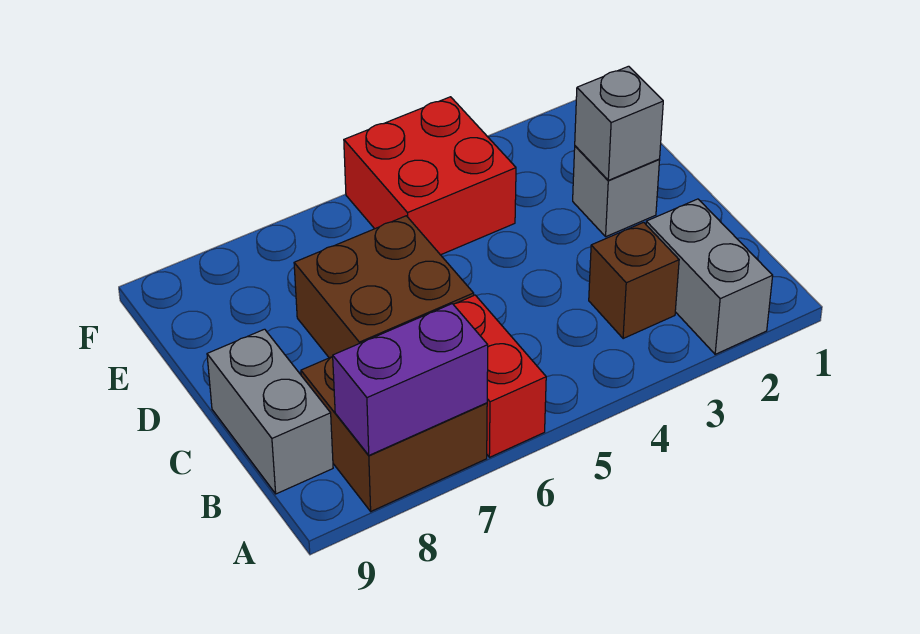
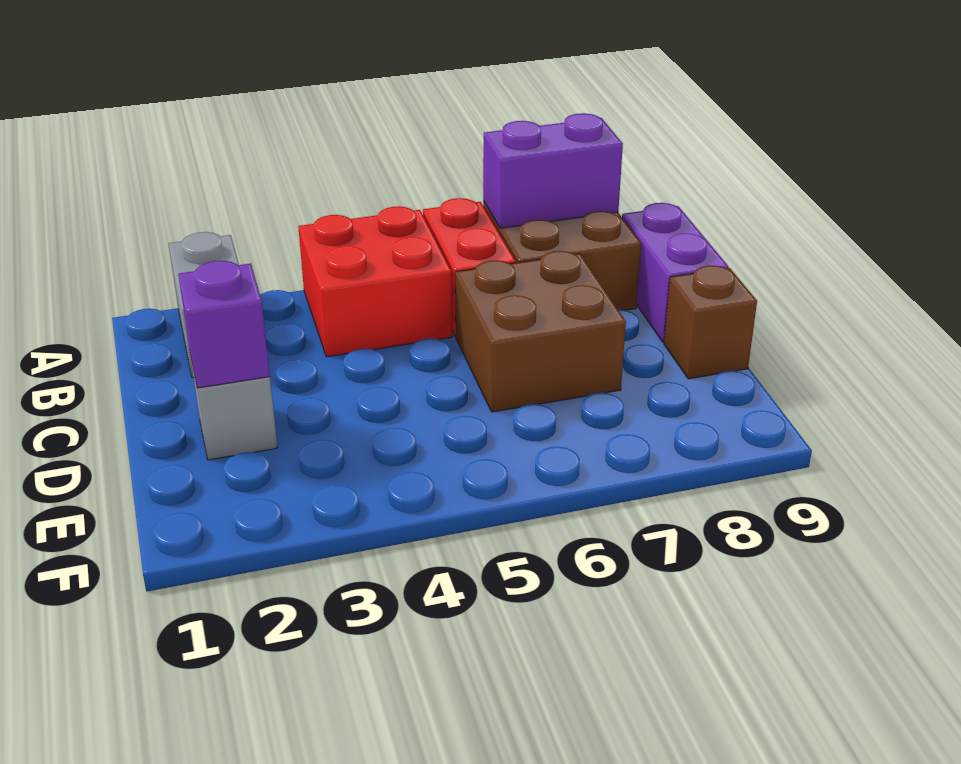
brown brick B3 level 1 -> brown brick D9 level 1
grey brick B9:C9 level 1 -> purple brick B9:C9 level 1
grey brick D2 level 2 -> purple brick D2 level 2
red brick E4:F5 level 1 -> red brick A4:B5 level 1

